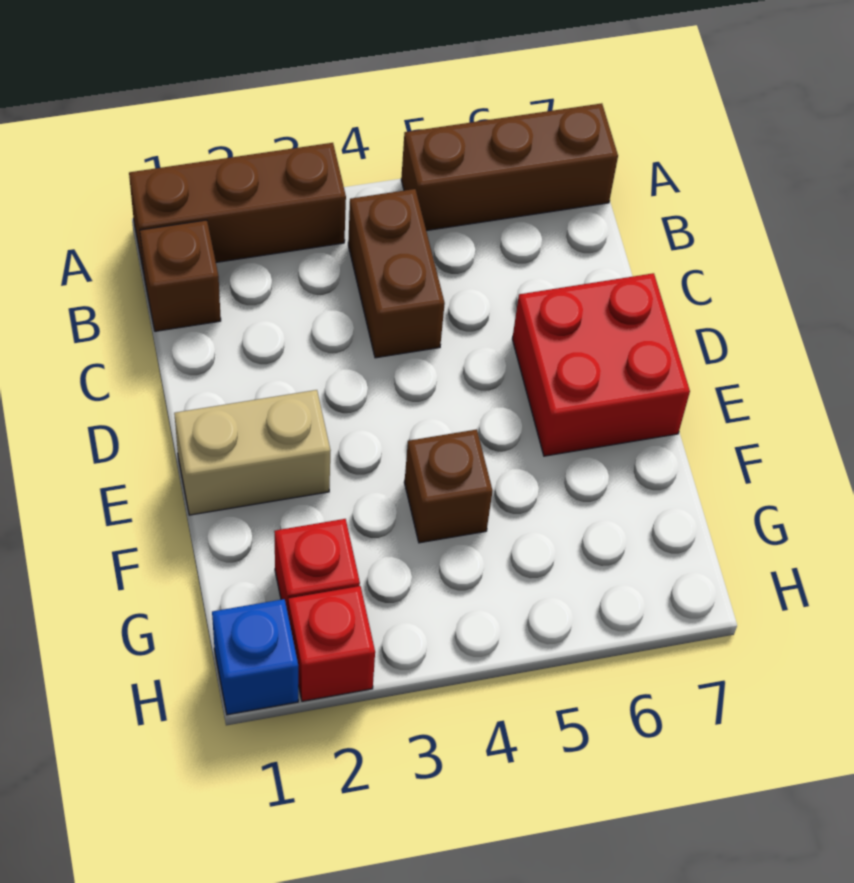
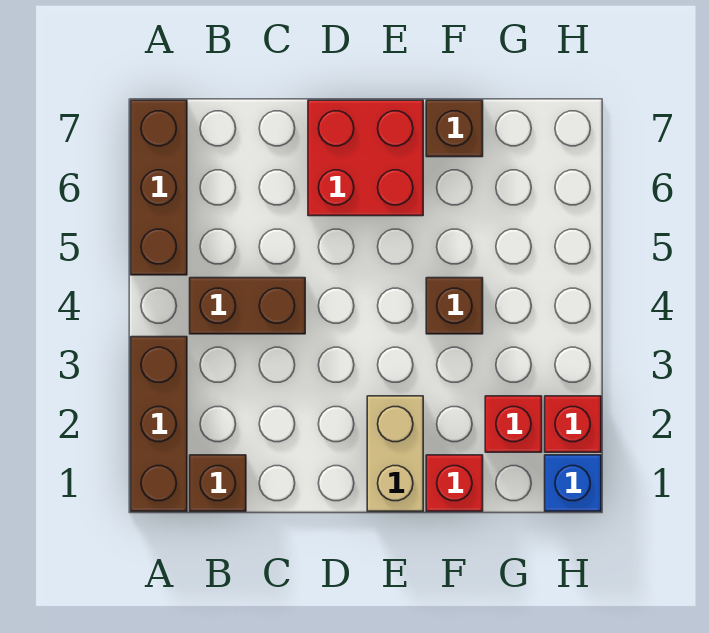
none -> red brick F1 level 1
none -> brown brick F7 level 1

